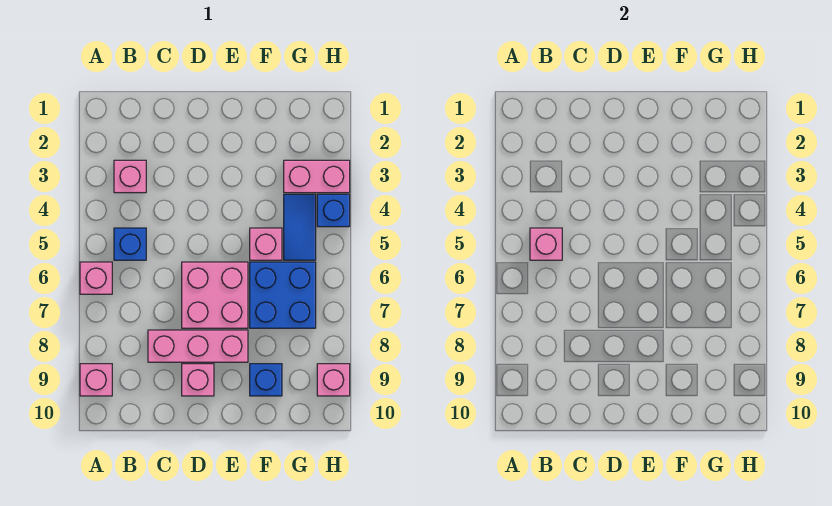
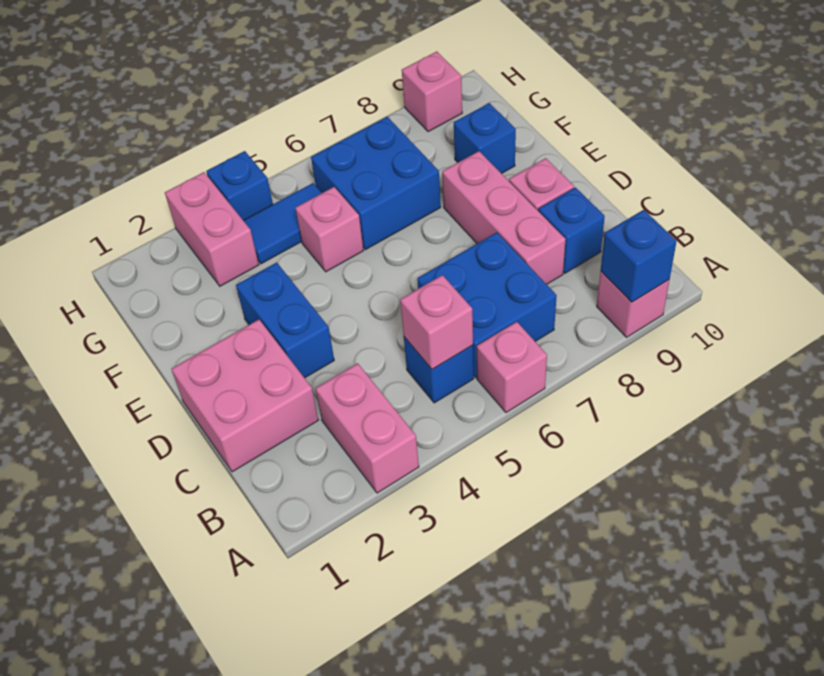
none -> blue brick A9 level 2
pink brick B3 level 1 -> pink brick A3:B3 level 1
none -> blue brick B6:C7 level 1
none -> blue brick C9 level 1
none -> blue brick D3:E3 level 1
pink brick D6:E7 level 1 -> pink brick C1:D2 level 1

